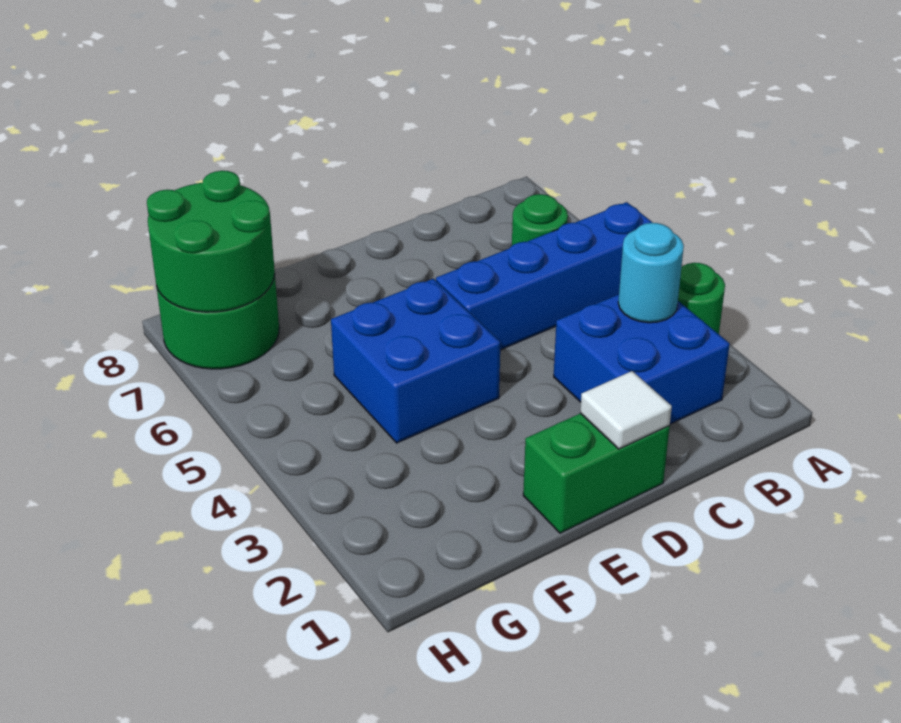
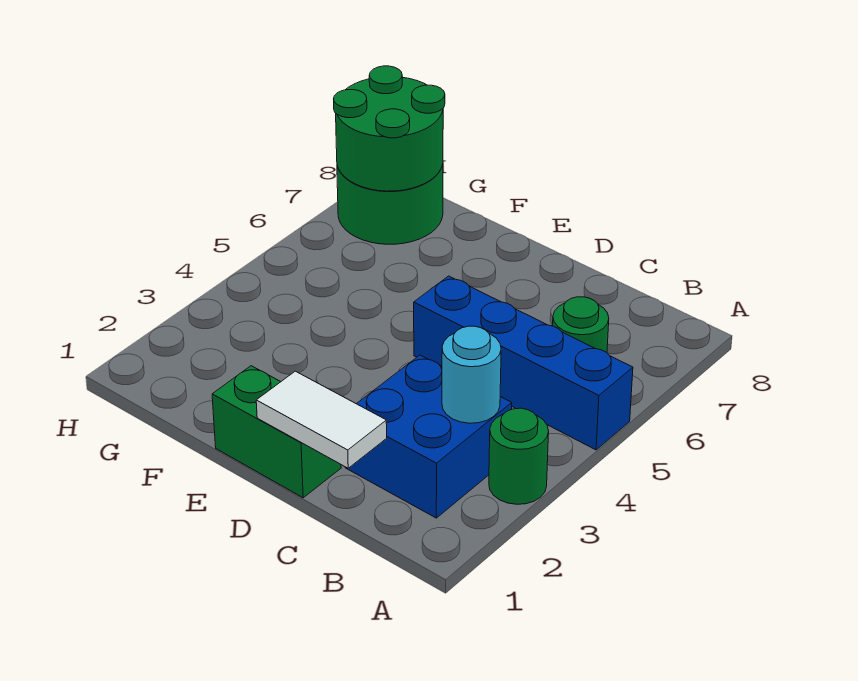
white tile D1 level 2 -> white tile C1:D1 level 2
blue brick E4:F5 level 1 -> none

